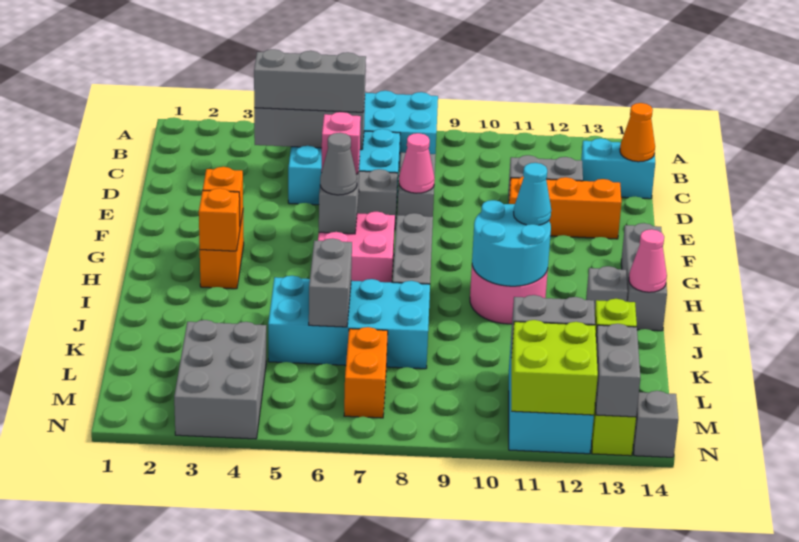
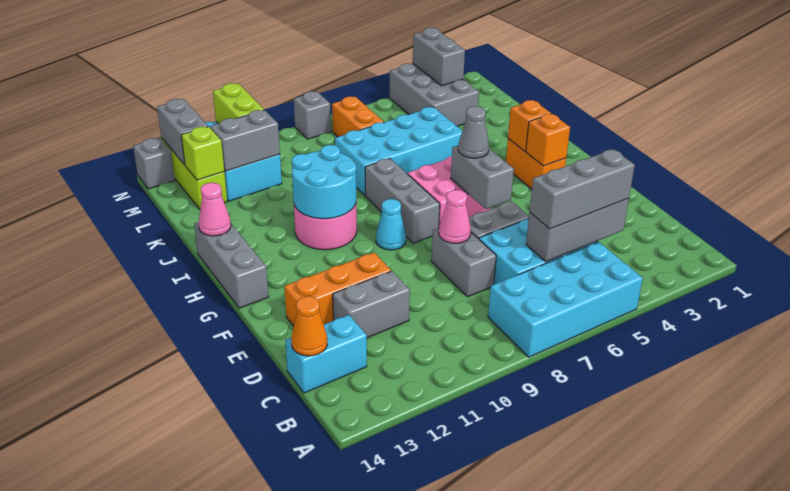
pink brick F6 level 3 -> none
cyan cone H11 level 3 -> cyan cone G9 level 1
grey brick I13 level 1 -> grey brick N8 level 1
grey brick J6:K6 level 2 -> grey brick M3:N3 level 2
lime brick M11:N12 level 2 -> lime brick M11:N11 level 2

